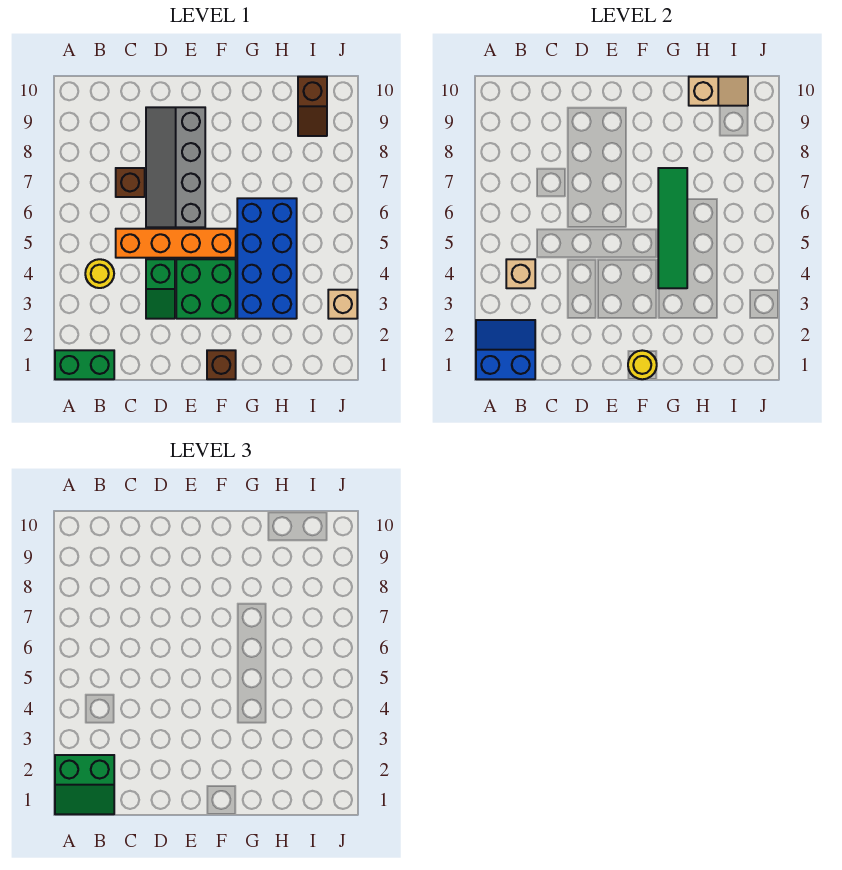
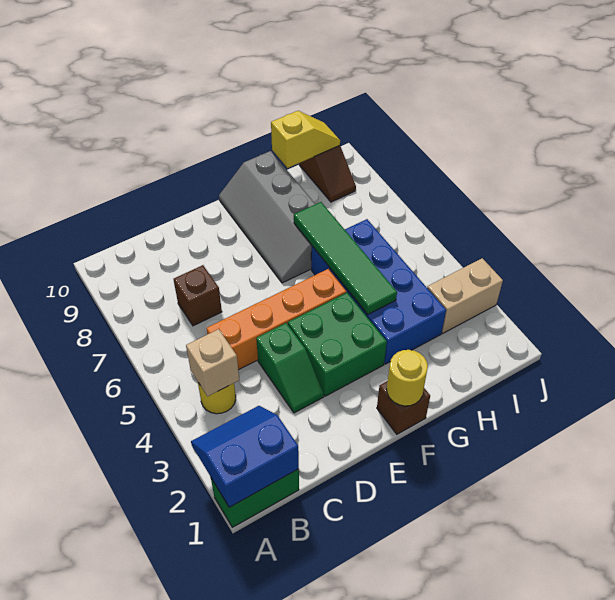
green slope A1:B2 level 3 top 2 -> none
grey slope D6:E9 level 1 top E -> grey slope F7:G10 level 1 top G
tan slope H10:I10 level 2 top H -> yellow slope H10:I10 level 2 top H
tan brick J3 level 1 -> tan brick I3:J3 level 1

